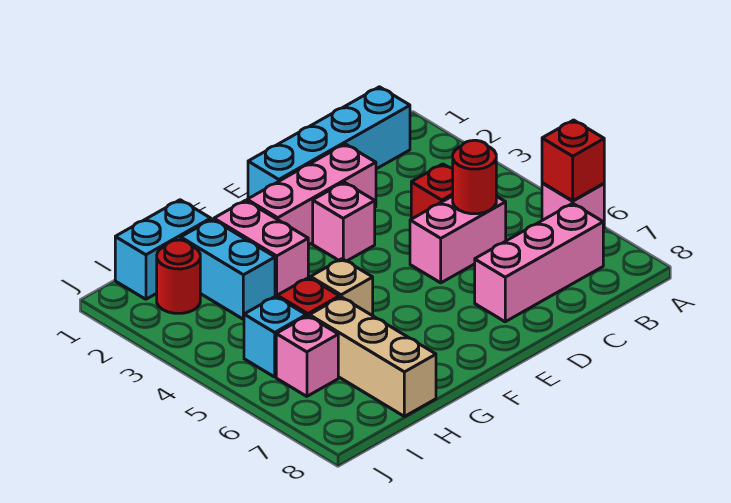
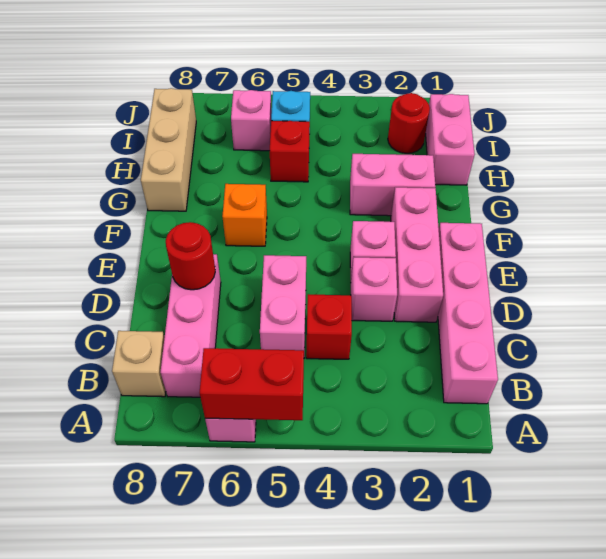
red brick A6 level 2 -> red brick A5:A6 level 2
cyan brick B1:E1 level 1 -> pink brick B1:E1 level 1
red round brick C5 level 2 -> red round brick D7 level 2
none -> pink brick D3 level 1
none -> orange brick F6 level 1
tan brick G5 level 1 -> tan brick B8 level 1
cyan brick H1:I1 level 1 -> pink brick H1:I1 level 1
cyan brick H2:H3 level 1 -> none
tan brick H6:H8 level 1 -> tan brick G8:I8 level 1

